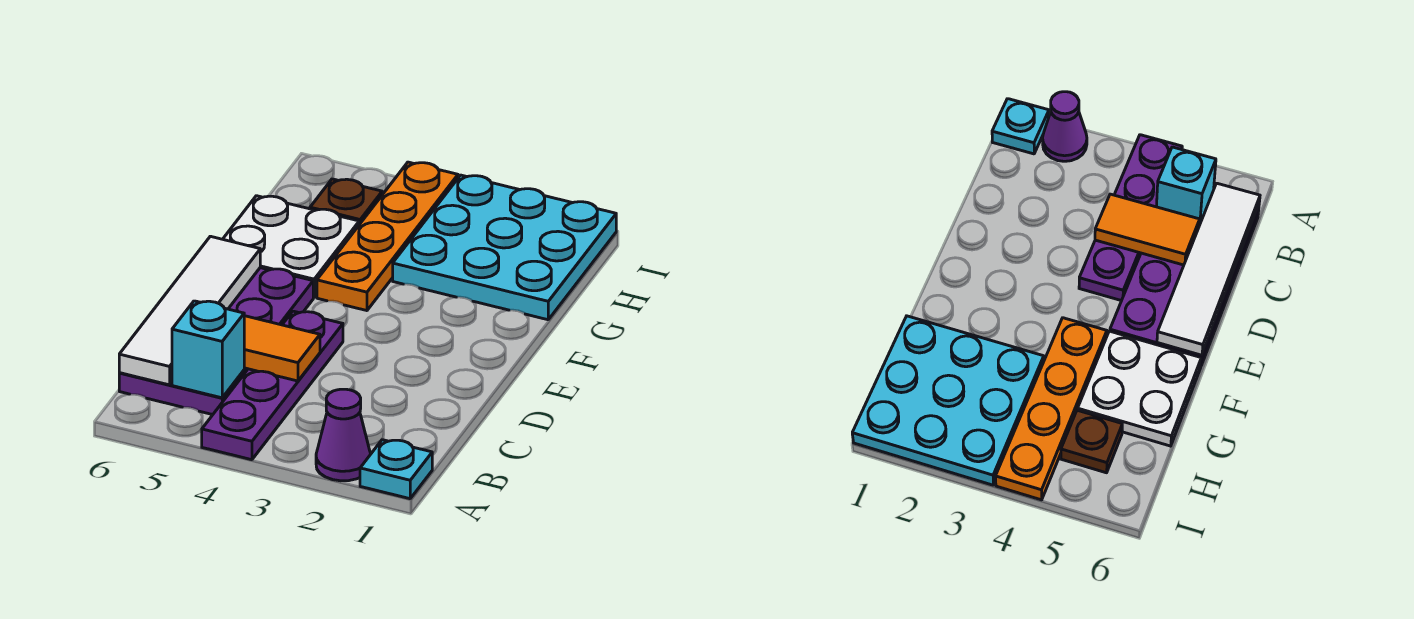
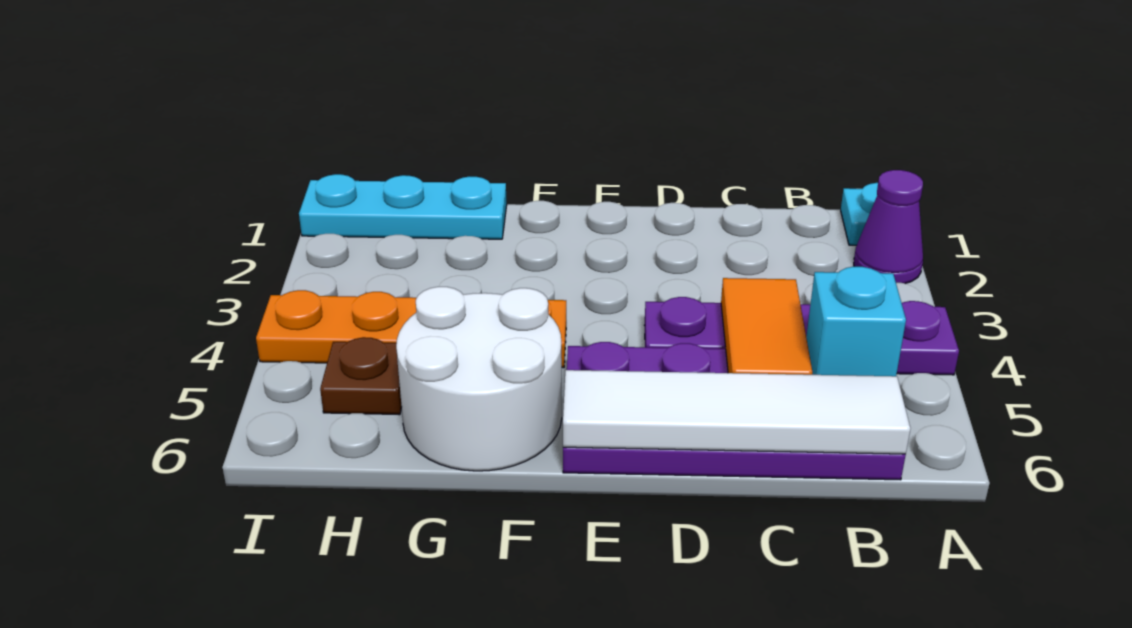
white plate F5:G6 level 1 -> white round brick F5:G6 level 1
cyan plate G1:I3 level 1 -> cyan plate G1:I1 level 1

